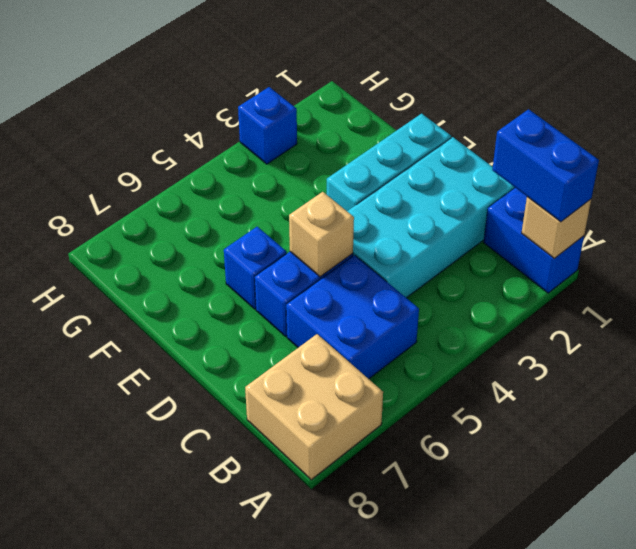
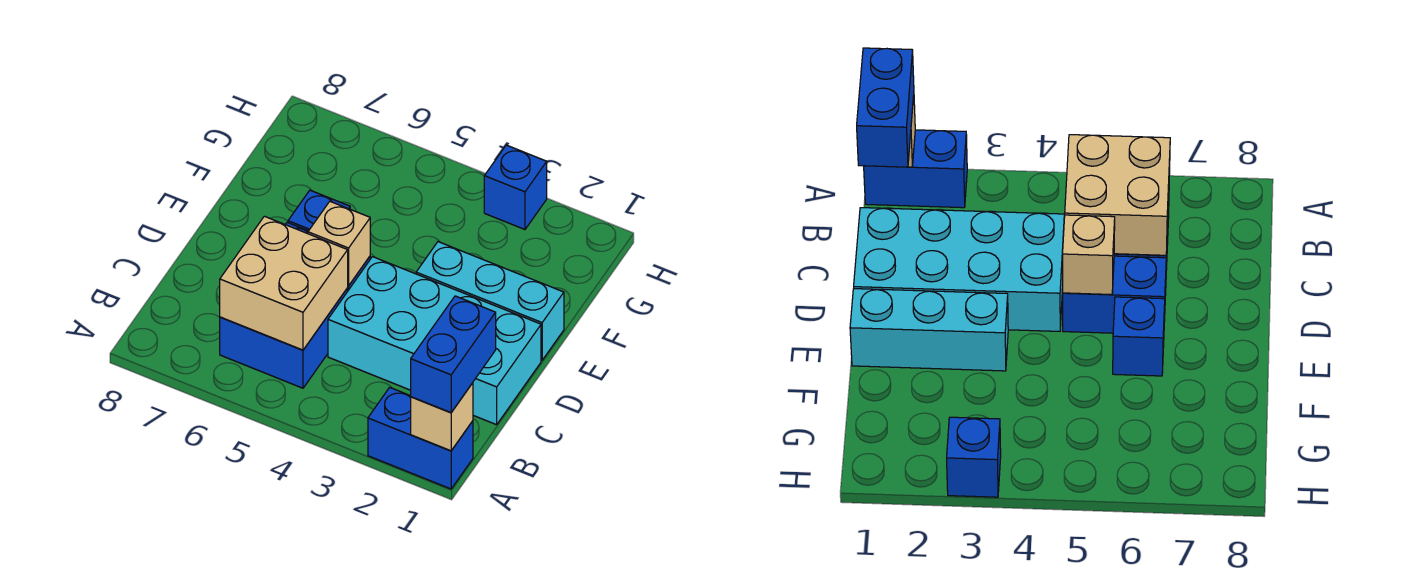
blue brick A1:B1 level 1 -> blue brick A1:A2 level 1
tan brick A7:B8 level 1 -> tan brick B5:C6 level 2

